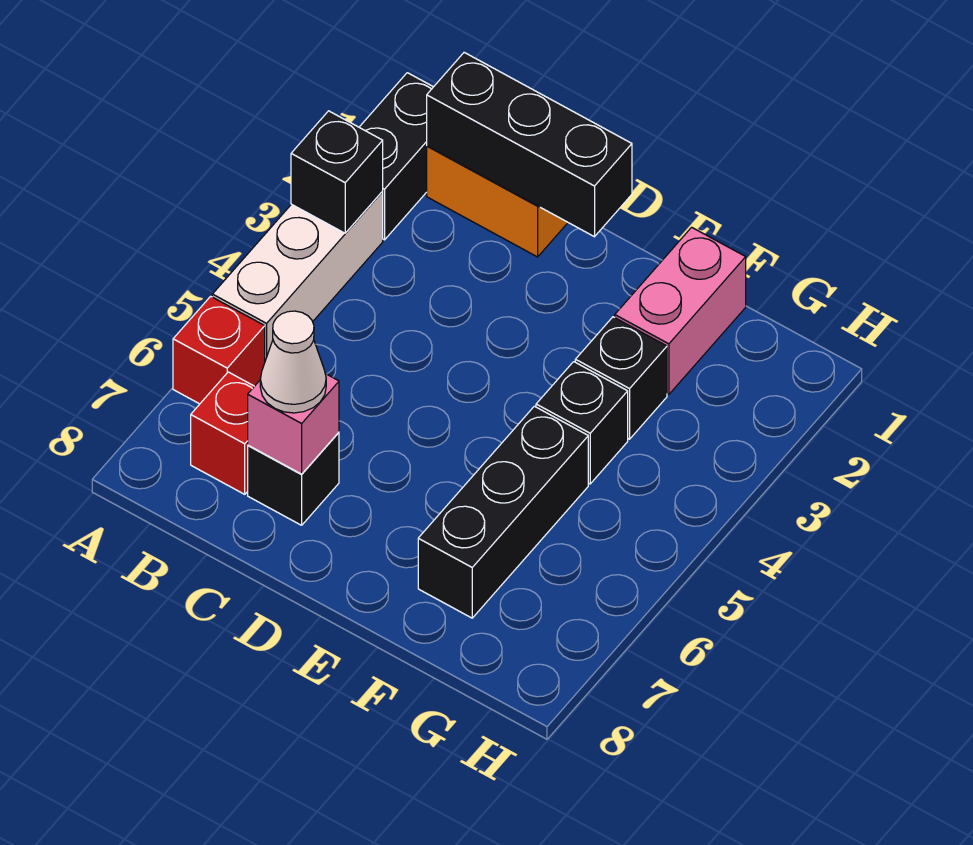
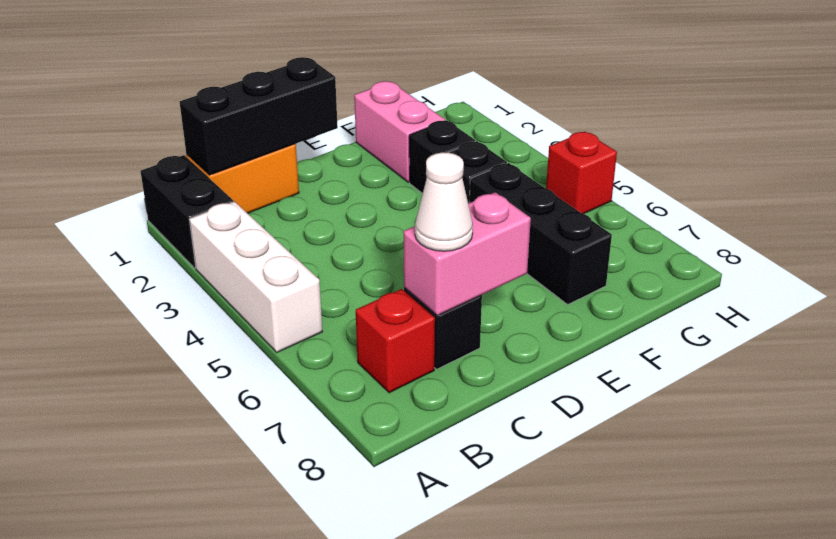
black brick A3 level 2 -> none
red brick A6 level 1 -> red brick H5 level 1
pink brick C7 level 2 -> pink brick C7:D7 level 2

